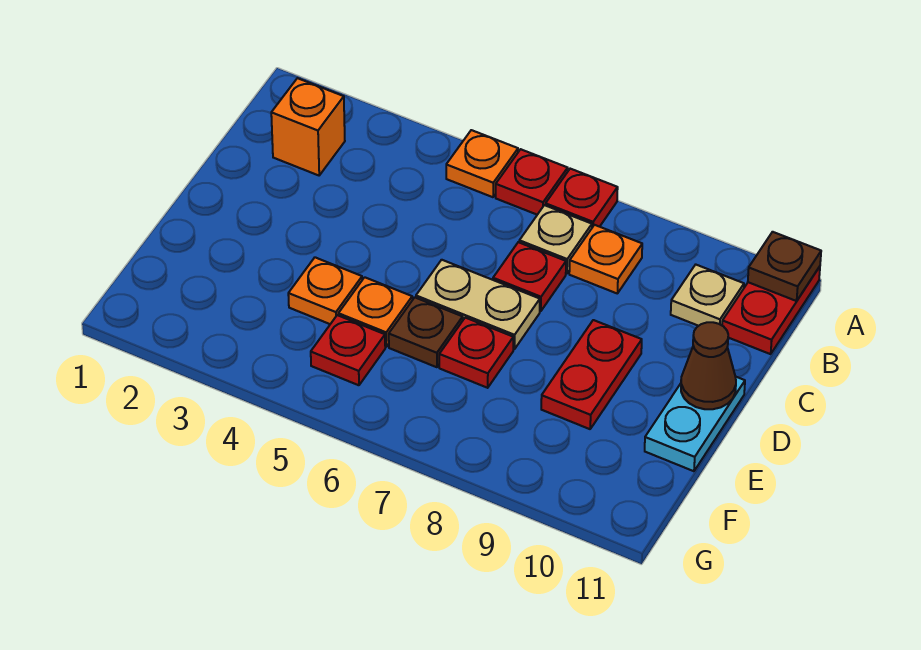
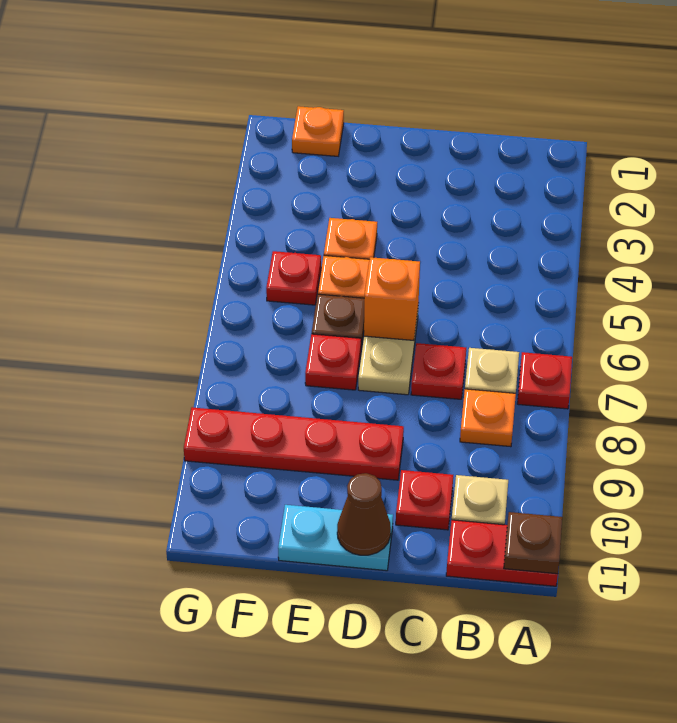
orange plate A5 level 1 -> orange plate F1 level 1
red plate A6 level 1 -> red plate C10 level 1
orange brick B2 level 1 -> orange brick D6 level 2
red plate D9:E9 level 1 -> red plate D9:G9 level 1

